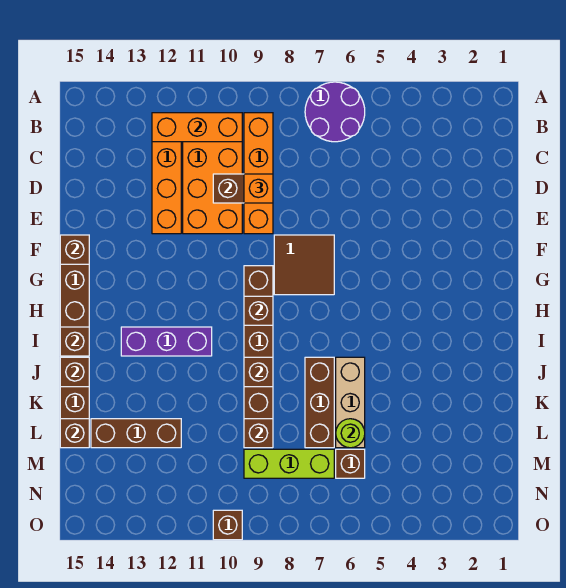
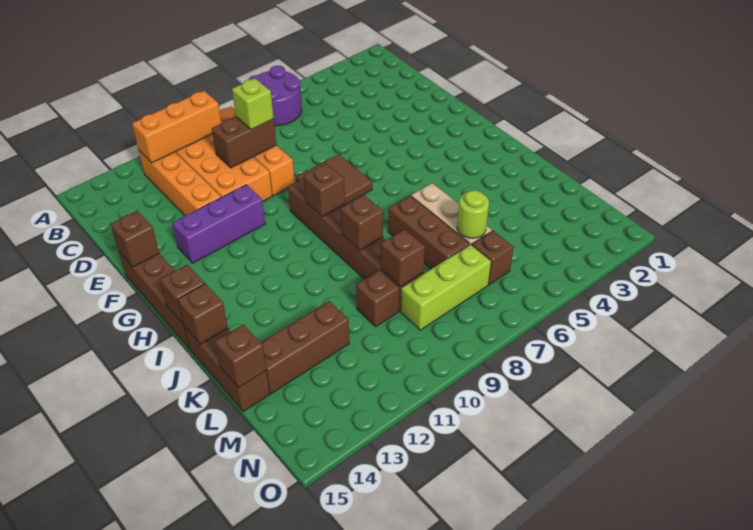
orange brick D9 level 3 -> lime brick D9 level 3
purple brick I11:I13 level 1 -> purple brick F11:F13 level 1
brown brick O10 level 1 -> brown brick L10 level 1

